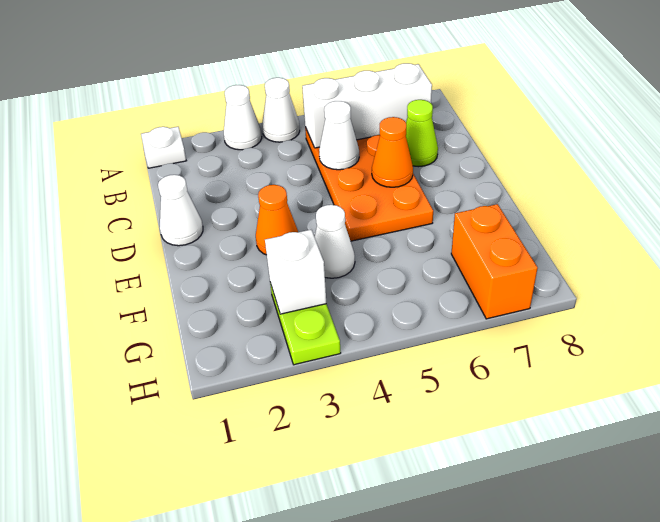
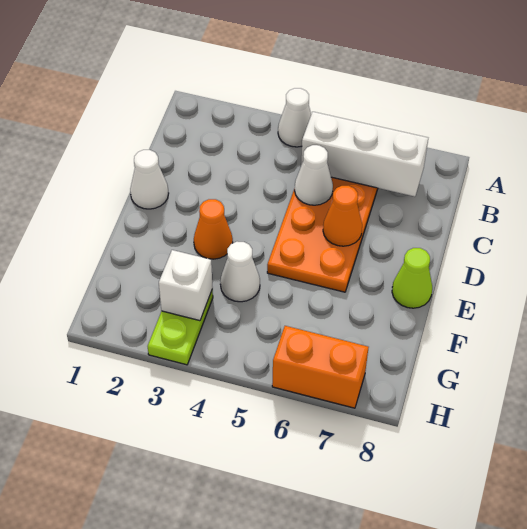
white plate A1 level 1 -> none
white cone A3 level 1 -> none
lime cone C7 level 1 -> lime cone E8 level 1
orange brick G7:H7 level 1 -> orange brick H6:H7 level 1

